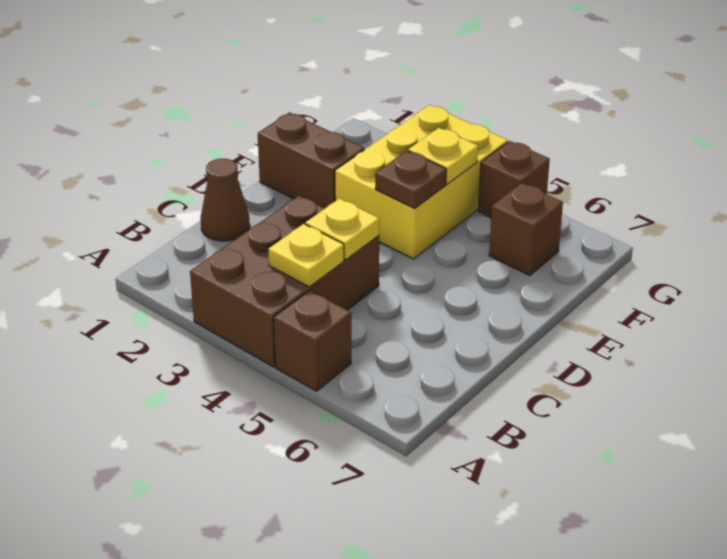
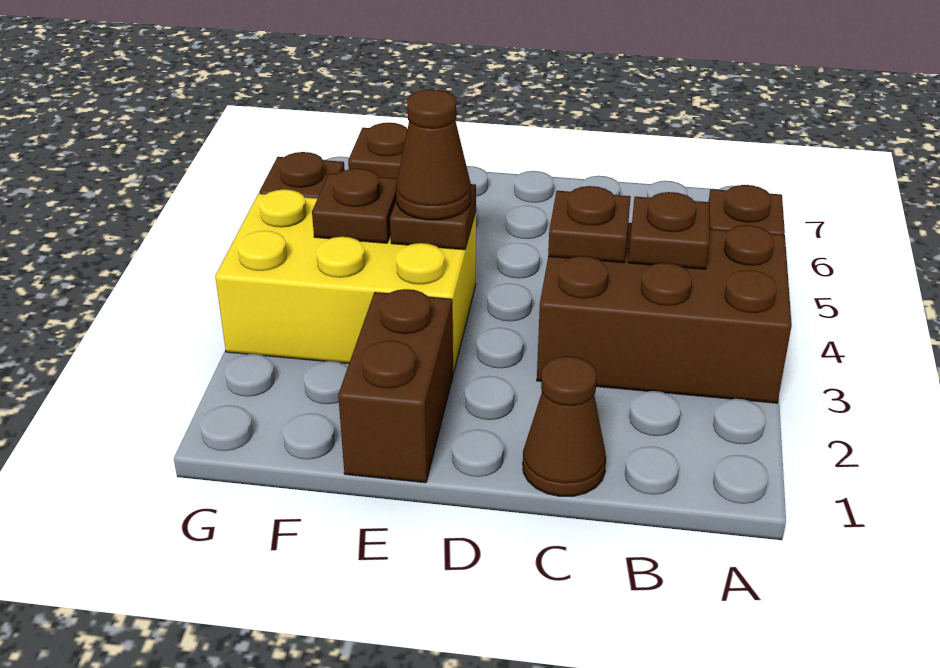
yellow plate B4 level 2 -> brown plate B4 level 2
yellow plate C4 level 2 -> brown plate C4 level 2
none -> brown cone E4 level 3
yellow plate F4 level 2 -> brown plate F4 level 2

